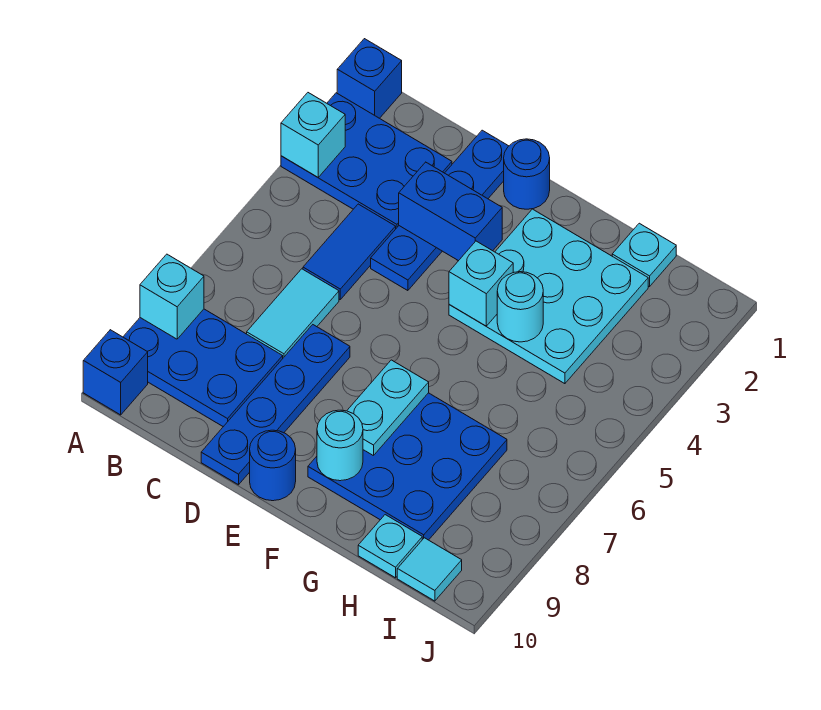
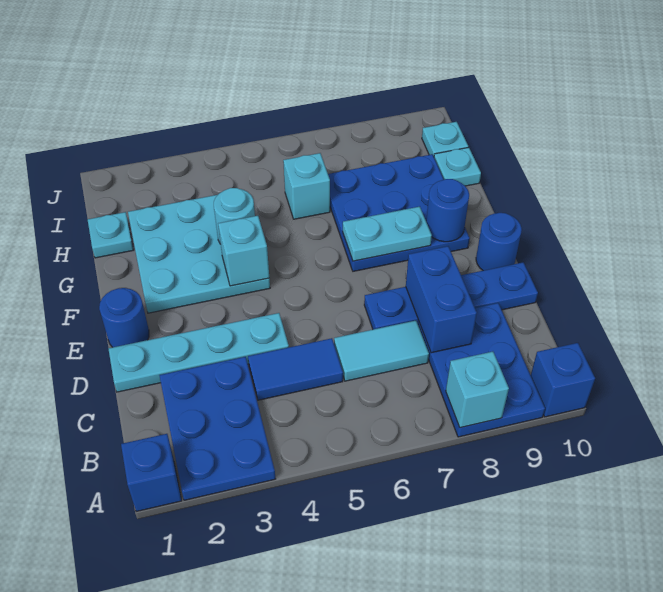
cyan brick A3 level 2 -> cyan brick H6 level 1
blue plate D1:D4 level 1 -> cyan plate D1:D4 level 1
blue brick D3:E3 level 2 -> blue brick C8:D8 level 2
cyan round brick F9 level 2 -> blue round brick F9 level 2
cyan tile I10 level 1 -> cyan plate I10 level 1

